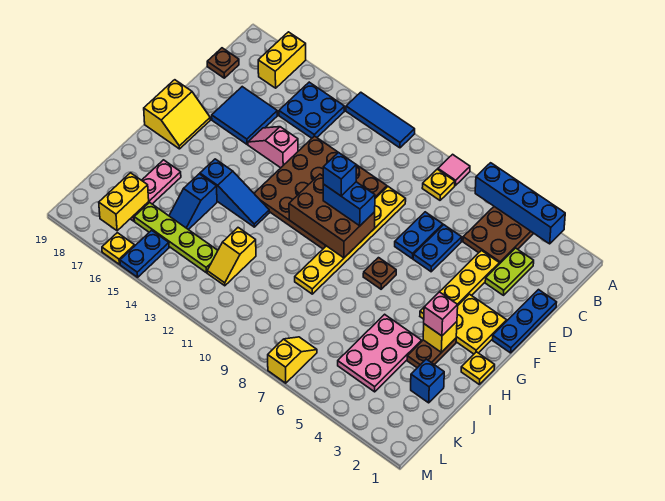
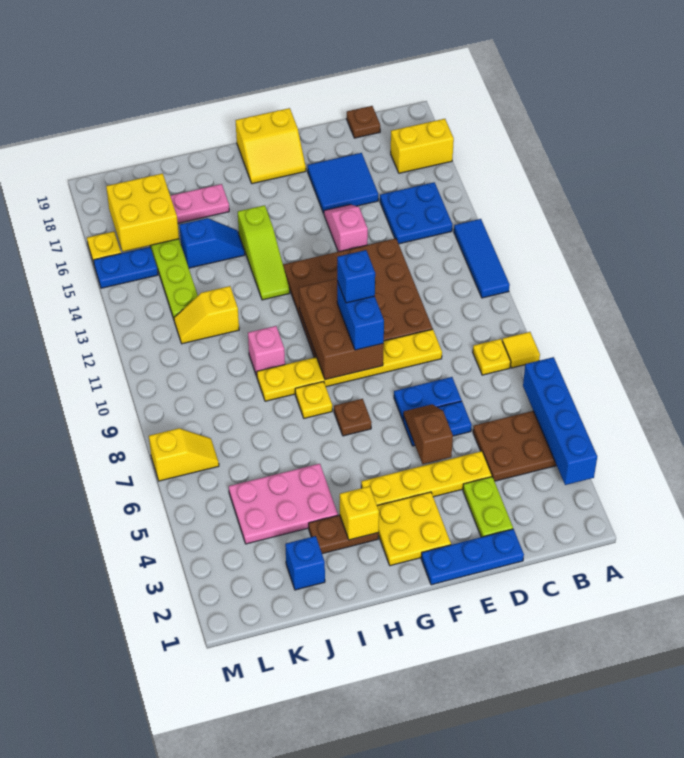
pink tile A8 level 1 -> yellow tile A8 level 1
lime plate C3:D3 level 1 -> lime plate D2:D3 level 1
none -> brown slope E5:E6 level 2 top 5
yellow plate H1 level 1 -> yellow plate H8 level 1
pink brick H3 level 3 -> pink brick I10 level 1
blue slope H13:H15 level 1 top 15 -> lime slope H13:H15 level 1 top 15
blue slope I15:J15 level 1 top I -> blue slope I15:J15 level 1 top J
yellow brick K17:L17 level 2 -> yellow brick K16:L17 level 2

